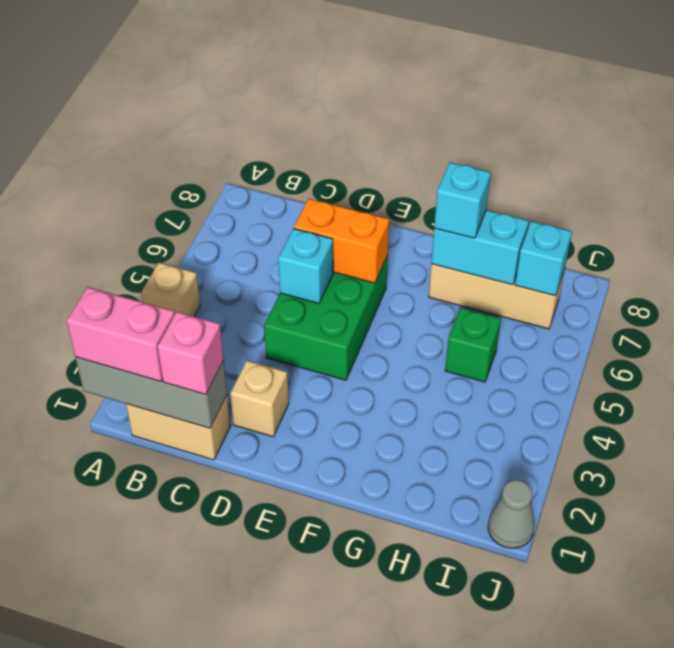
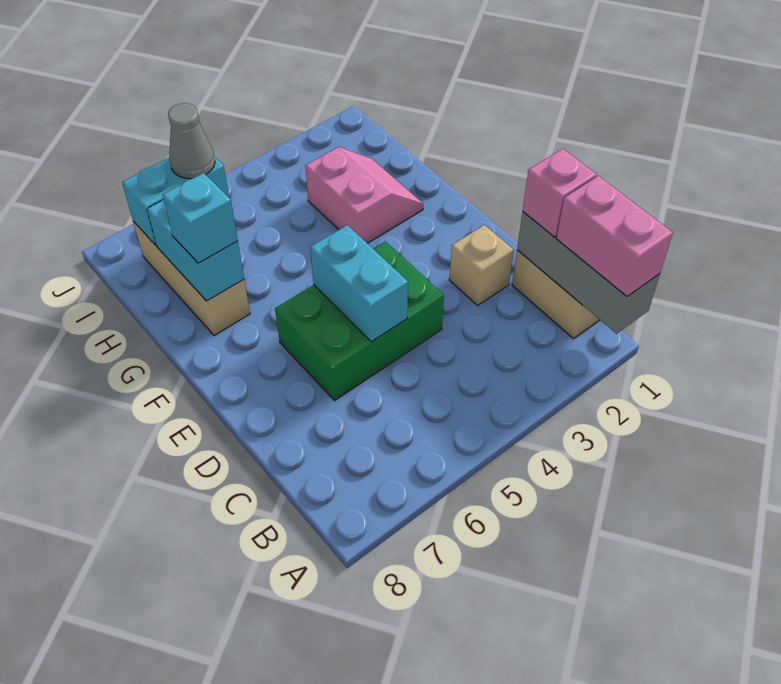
tan brick A4 level 1 -> none
cyan brick D5 level 2 -> cyan brick D5:E5 level 2
orange brick D6:E6 level 2 -> none
none -> pink slope G2:H3 level 1 top 3
green brick H5 level 1 -> none
cyan brick I7 level 2 -> cyan brick I6:I7 level 2
grey cone J1 level 1 -> grey cone I6 level 3

